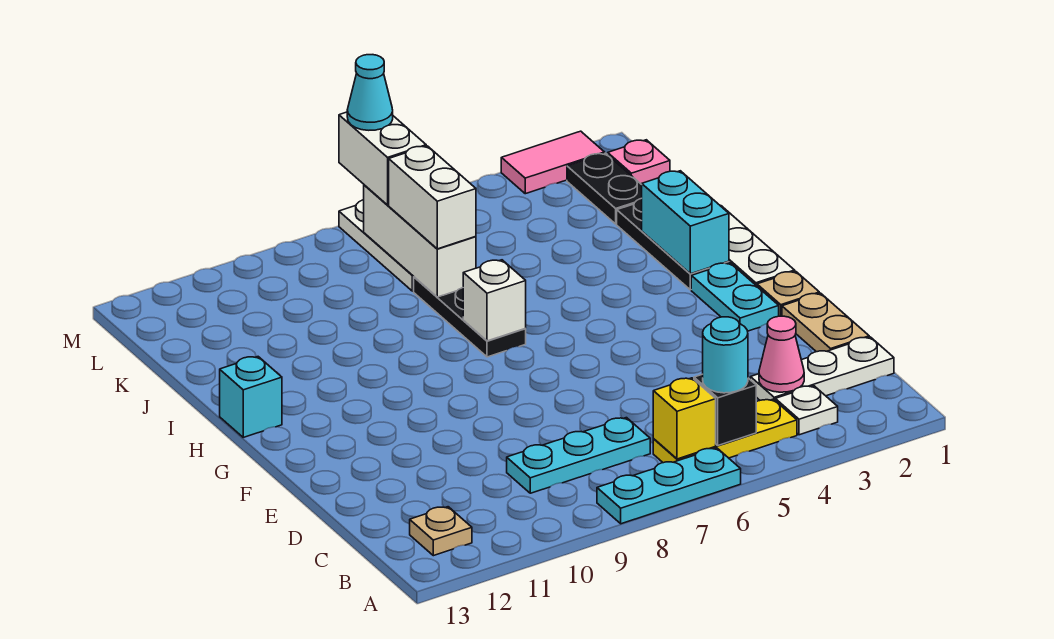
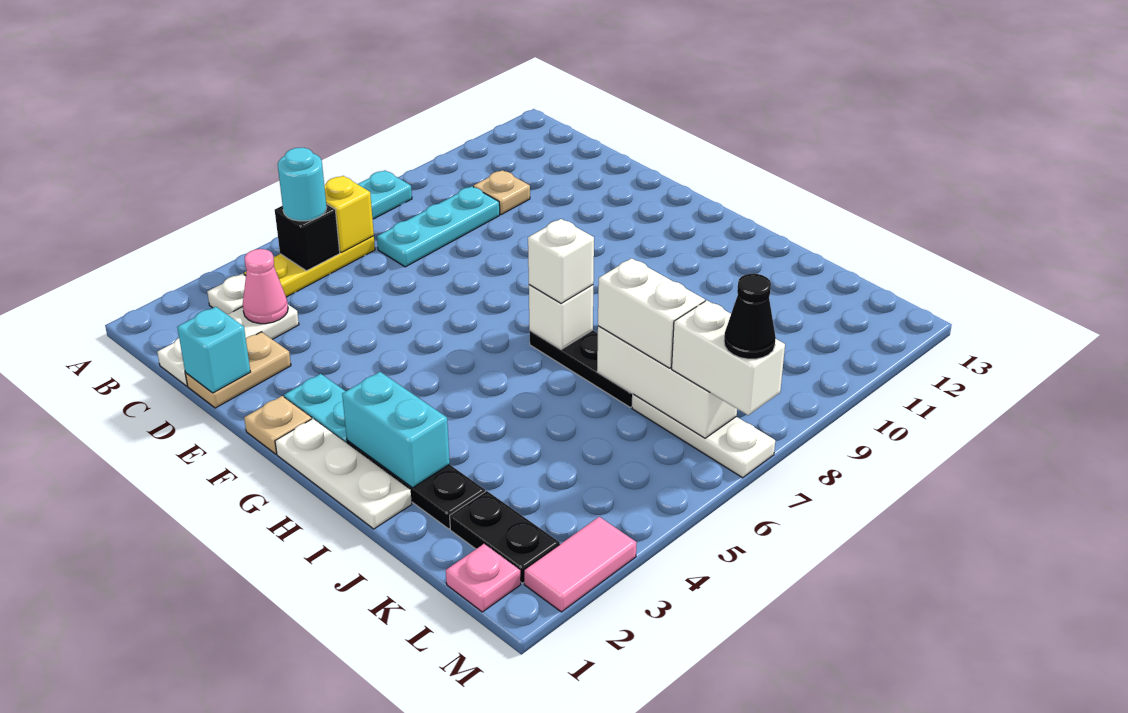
tan plate B12 level 1 -> tan plate C10 level 1
tan plate D1:E1 level 1 -> tan plate D1:D2 level 1
none -> white brick H7 level 3
cyan brick H13 level 1 -> cyan brick D1 level 2
cyan cone M7 level 4 -> black cone M7 level 4

